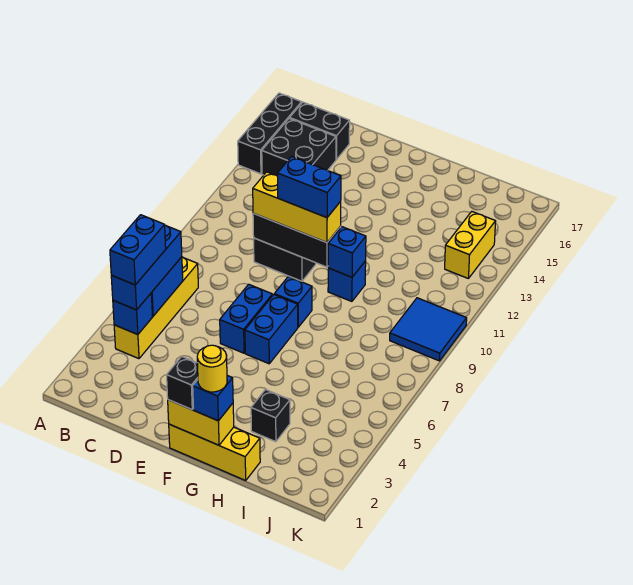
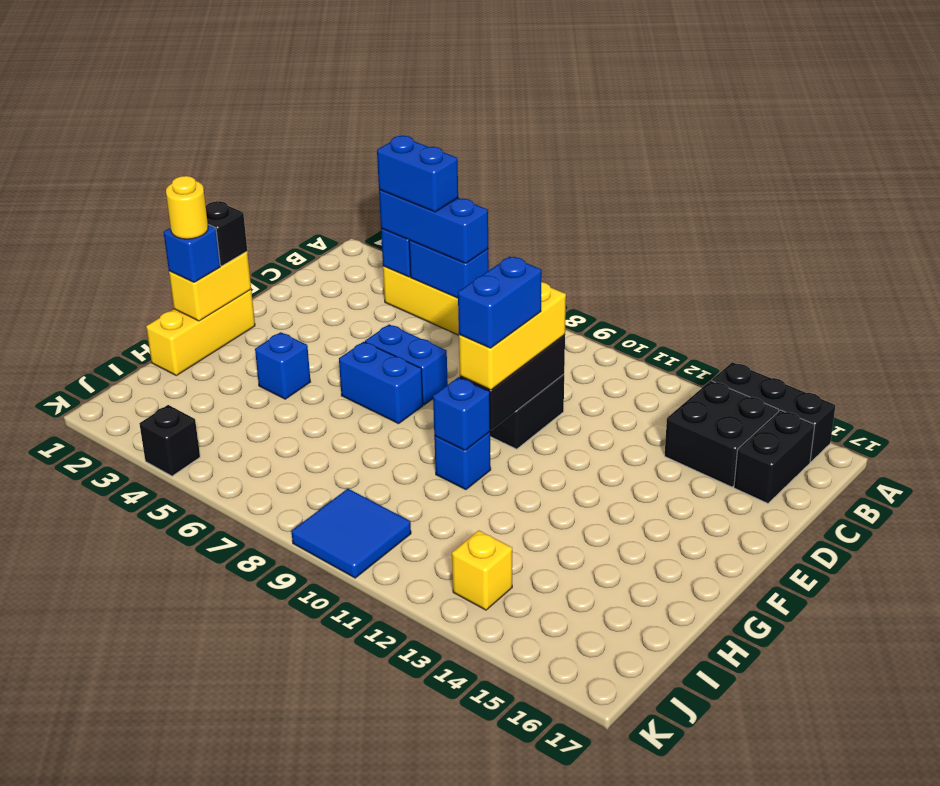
blue brick F8 level 1 -> blue brick G4 level 1
black brick H3 level 1 -> black brick K4 level 1
yellow brick J13:J14 level 1 -> yellow brick J13 level 1

